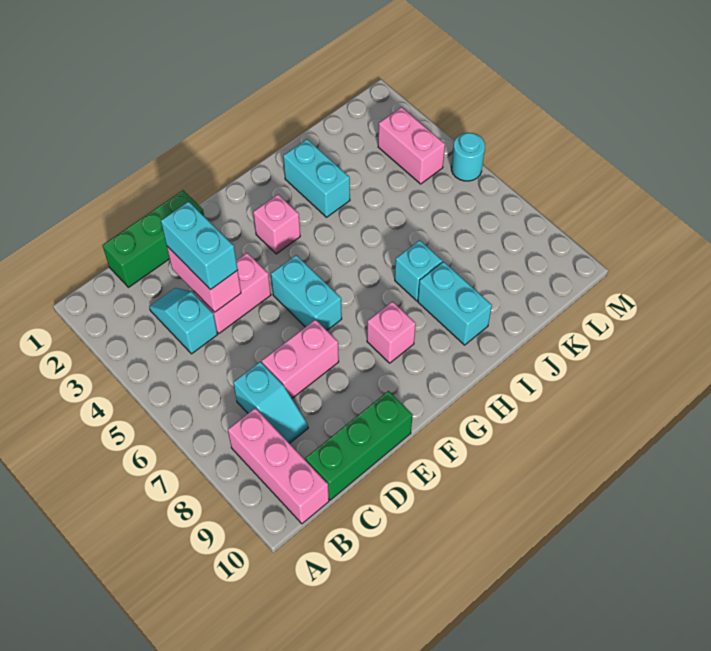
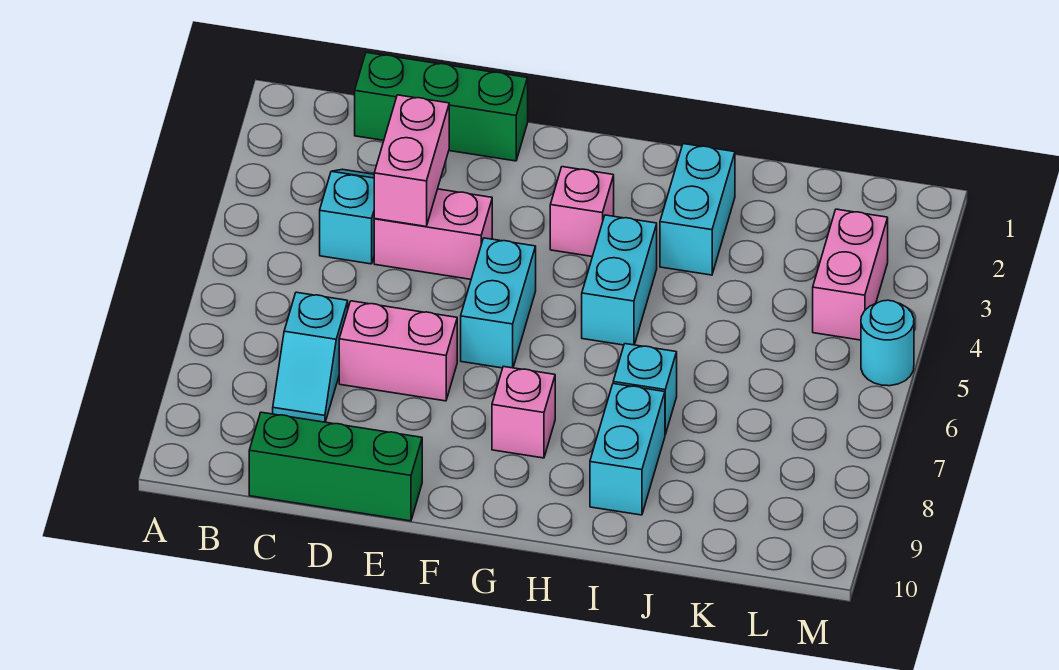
pink brick B8:B10 level 1 -> none
cyan brick D3:D4 level 3 -> cyan brick H4:H5 level 1

